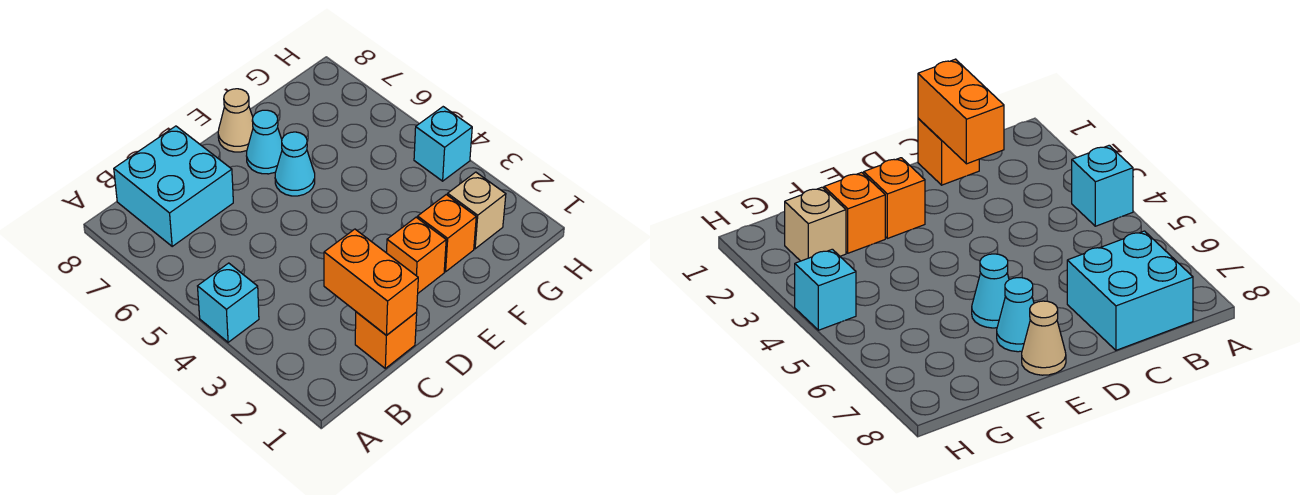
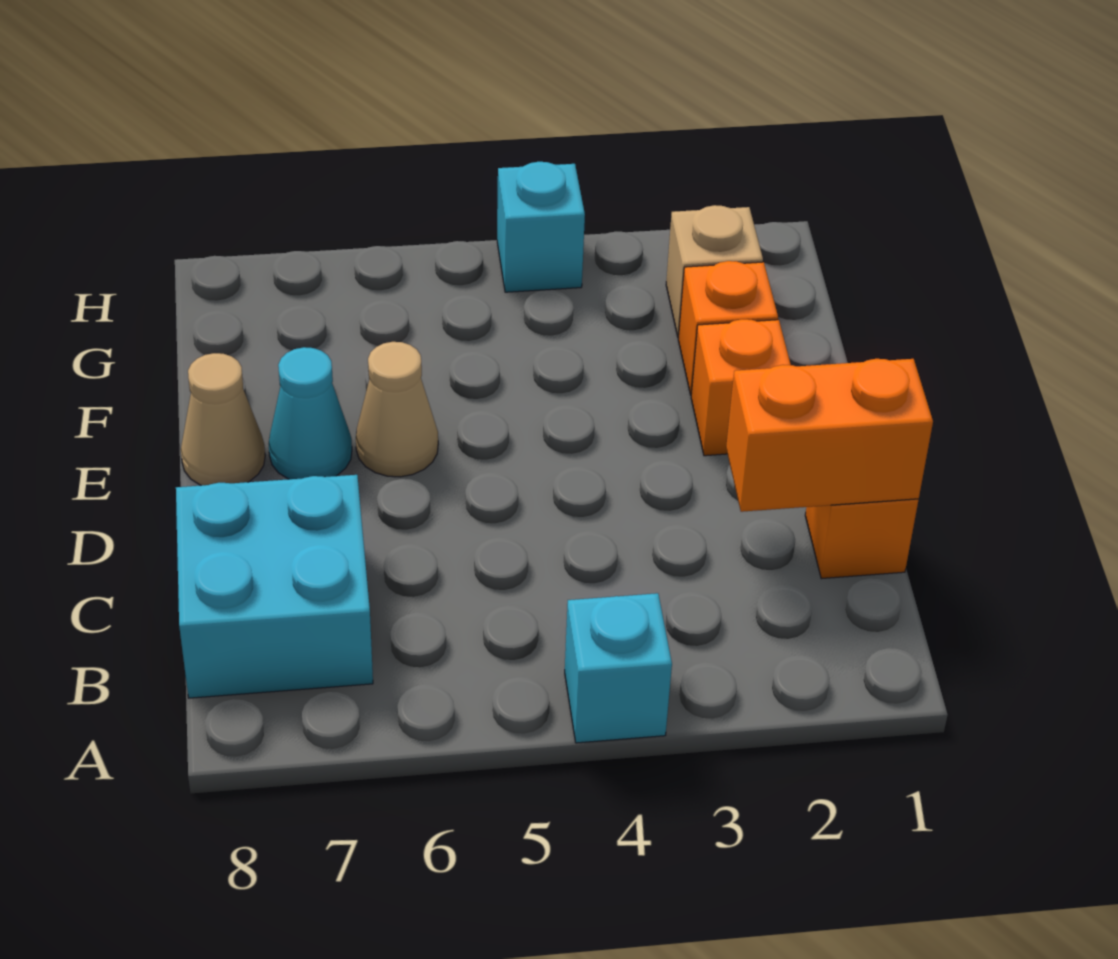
cyan cone E6 level 1 -> tan cone E6 level 1

